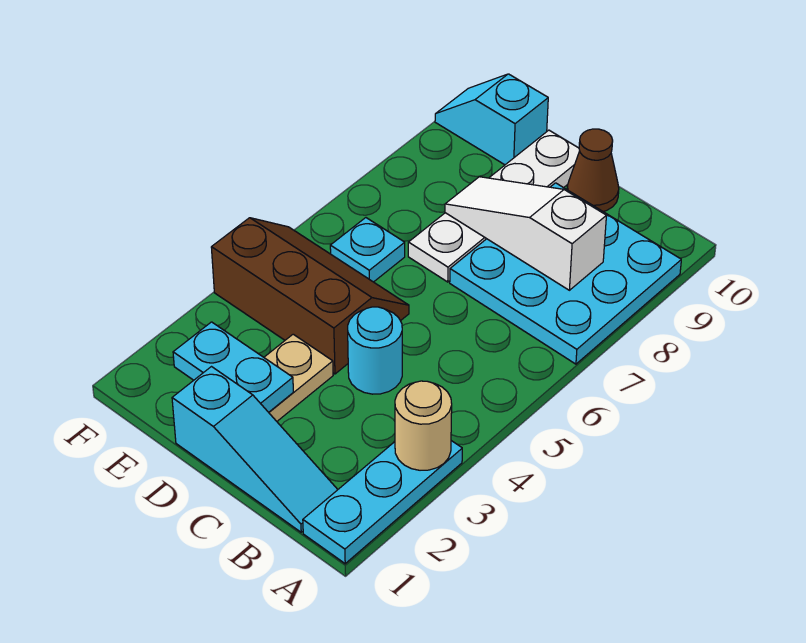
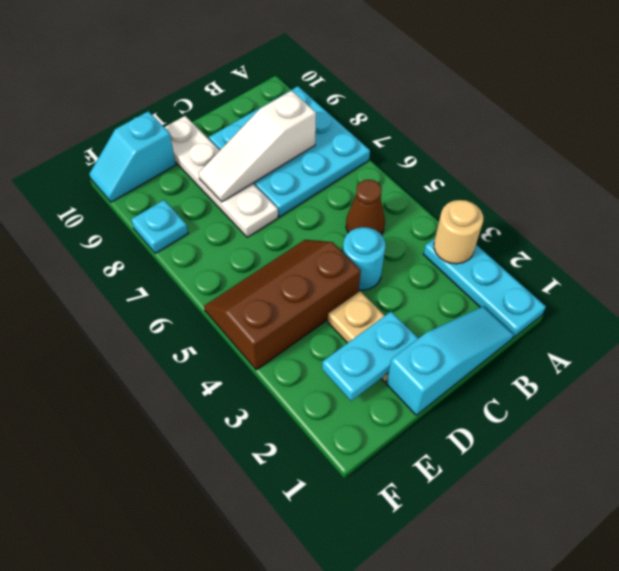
brown cone C10 level 1 -> brown cone B5 level 1
cyan plate E6 level 1 -> cyan plate F8 level 1

